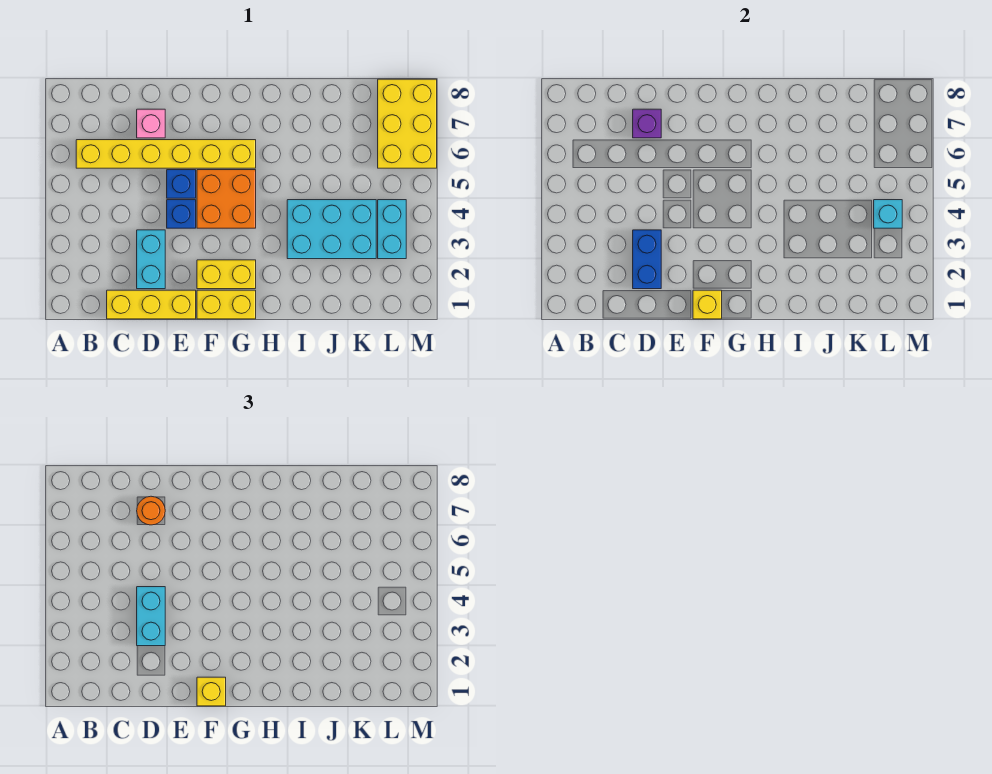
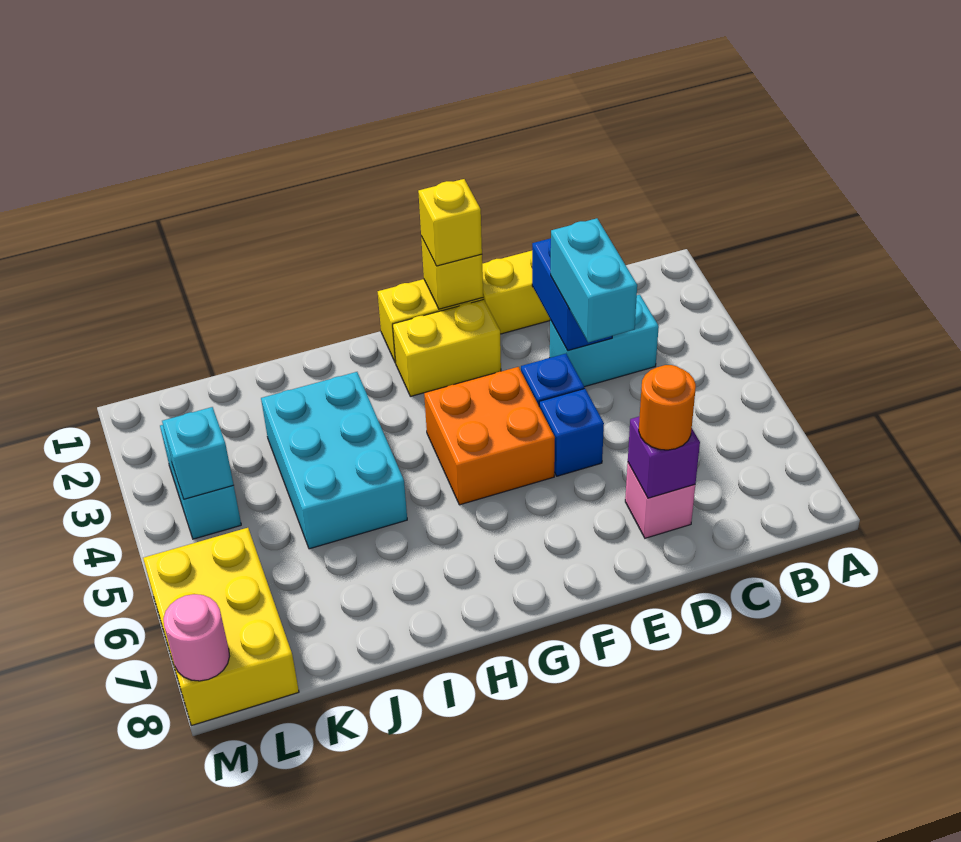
yellow brick B6:G6 level 1 -> none
cyan brick D2:D3 level 1 -> cyan brick C3:D3 level 1
cyan brick I3:K4 level 1 -> cyan brick I3:J5 level 1
none -> pink round brick M8 level 2

